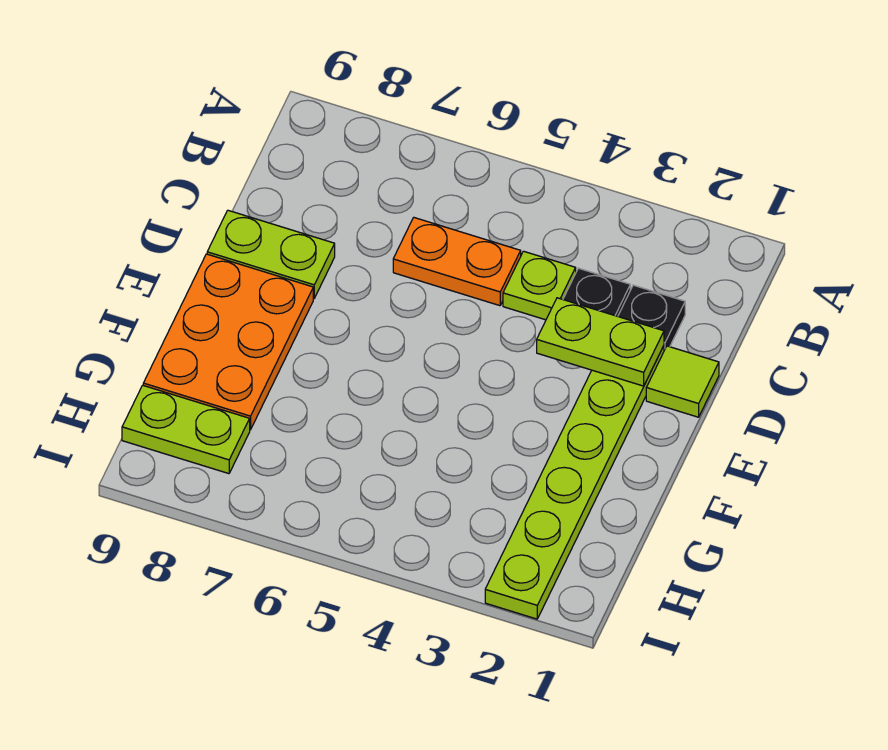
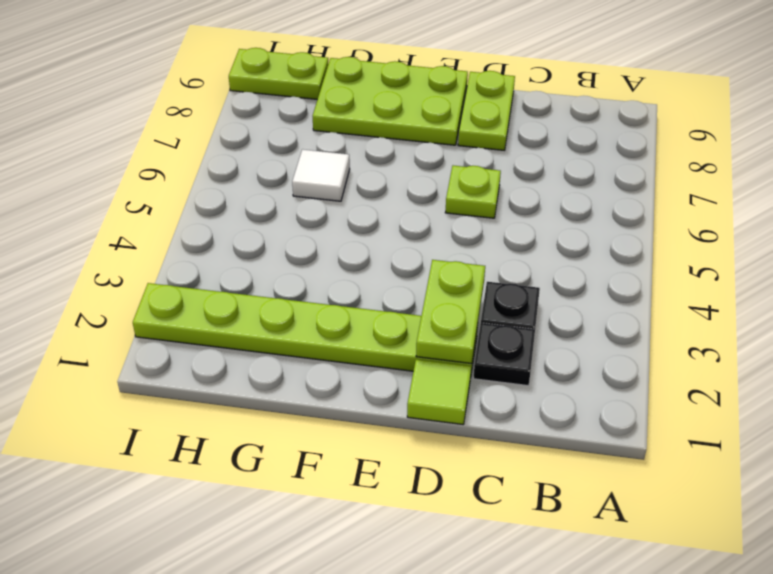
lime plate C4 level 1 -> lime plate D6 level 1
orange plate C5:C6 level 1 -> none
orange plate E8:G9 level 1 -> lime plate E8:G9 level 1
none -> white tile G6 level 1
lime plate H8:H9 level 1 -> lime plate H9:I9 level 1

